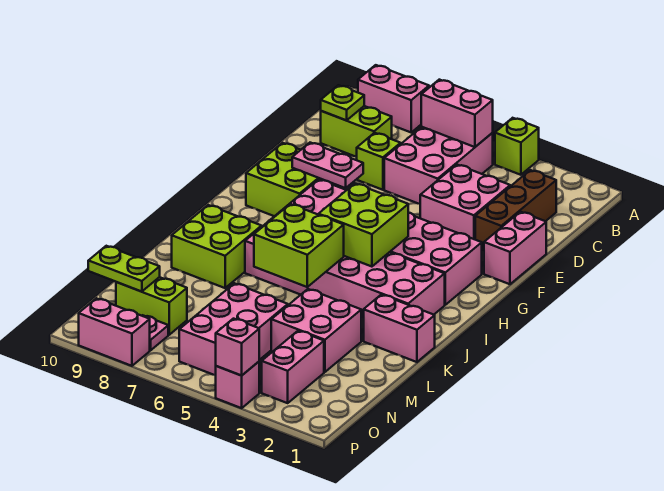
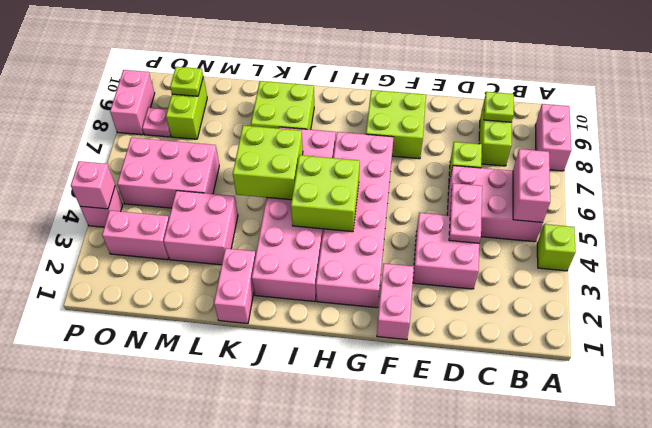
brown brick C2:E2 level 1 -> none
pink brick E1:F1 level 1 -> pink brick F1:F2 level 1
pink plate F7:F8 level 2 -> pink plate D4:D5 level 2
lime plate N9:N10 level 2 -> lime plate N9 level 2

